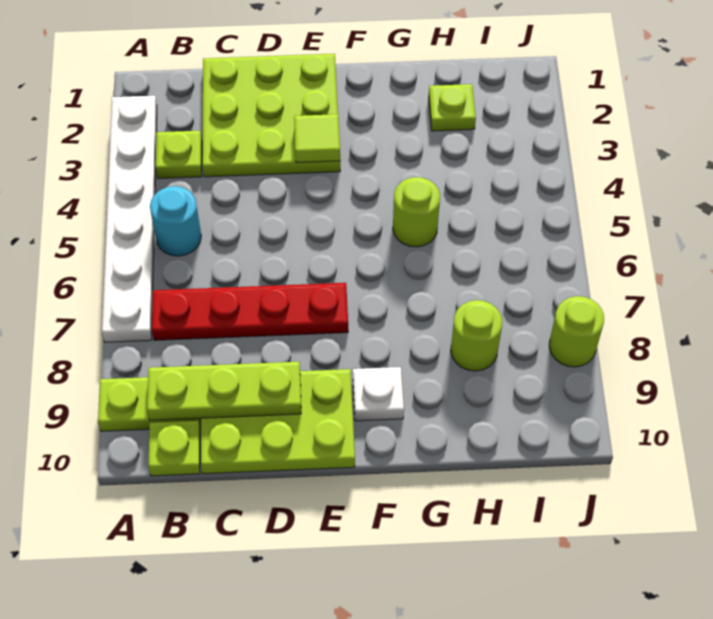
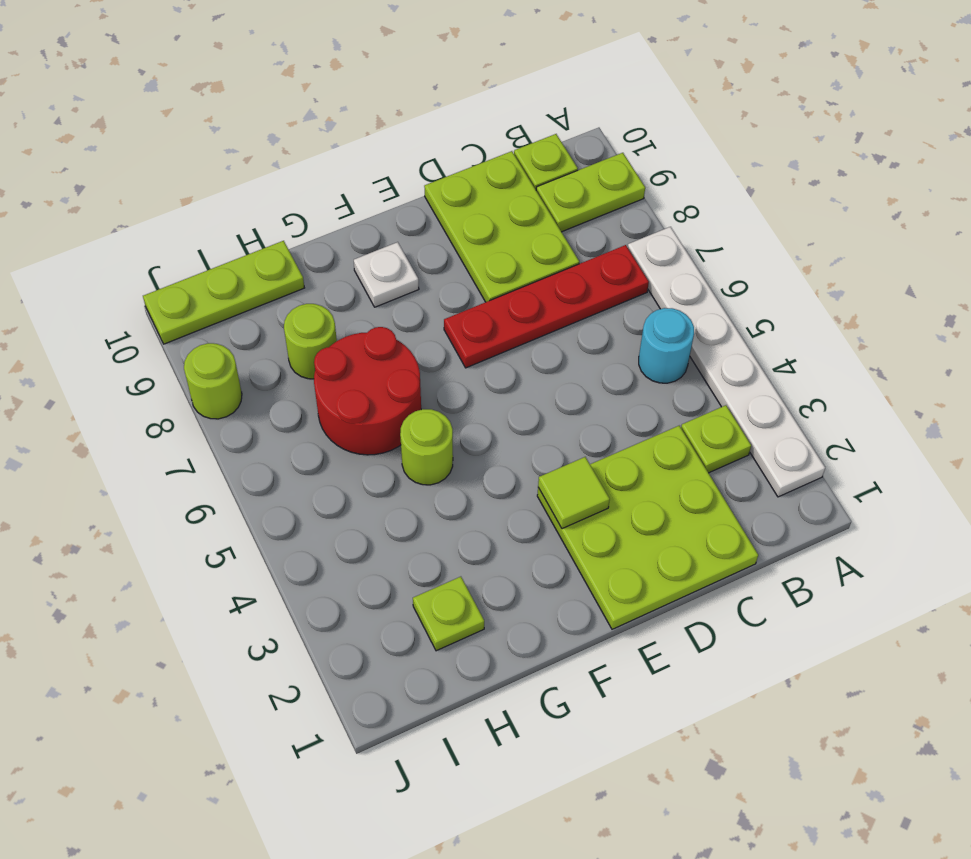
lime plate B9:D9 level 2 -> lime plate H10:J10 level 1
lime plate C9:E10 level 1 -> lime plate C8:D10 level 1
none -> red round brick G6:H7 level 1

